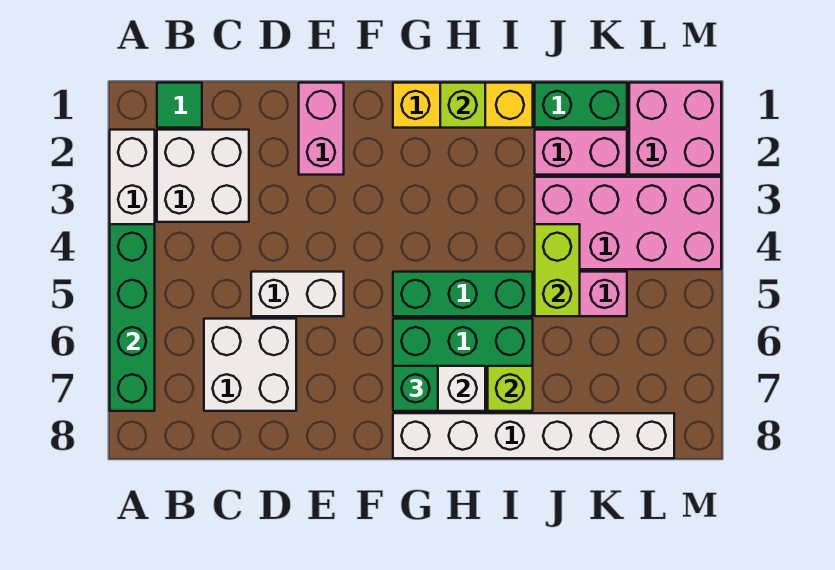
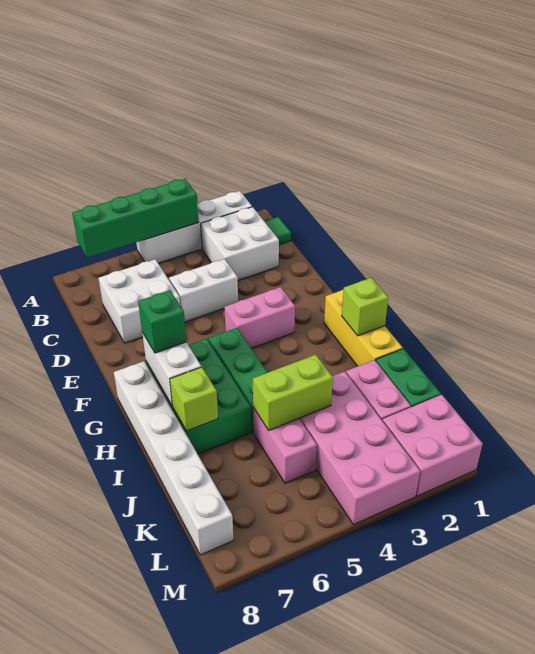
white brick D5:E5 level 1 -> white brick D4:D5 level 1
pink brick E1:E2 level 1 -> pink brick F3:F4 level 1

